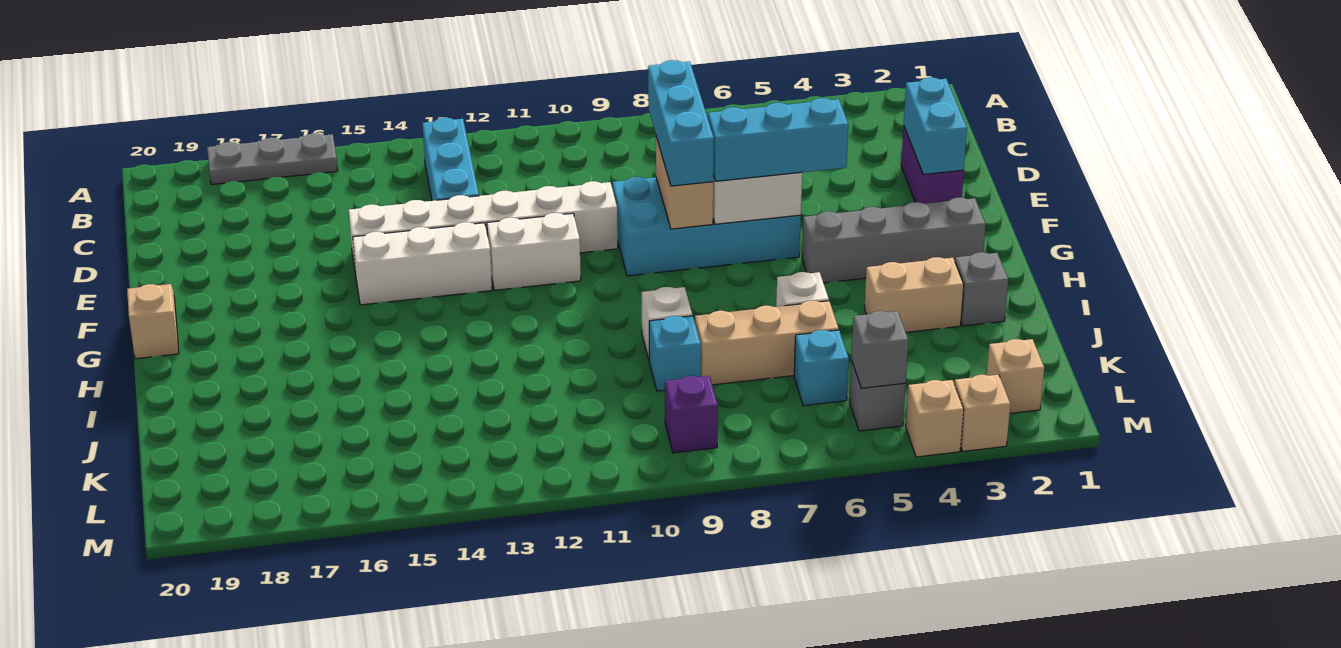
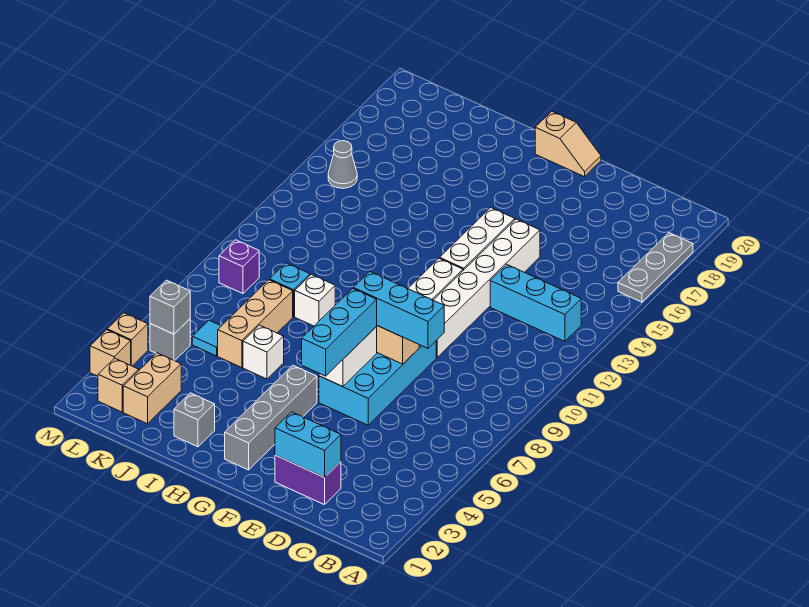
tan brick I3:I4 level 1 -> tan brick K2:K3 level 1
cyan brick K6 level 1 -> cyan tile K6 level 1
none -> grey cone L15 level 1

